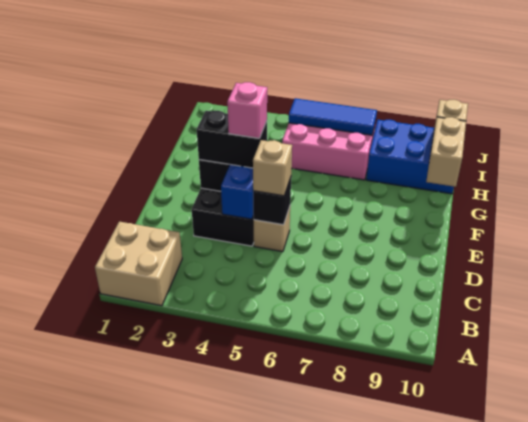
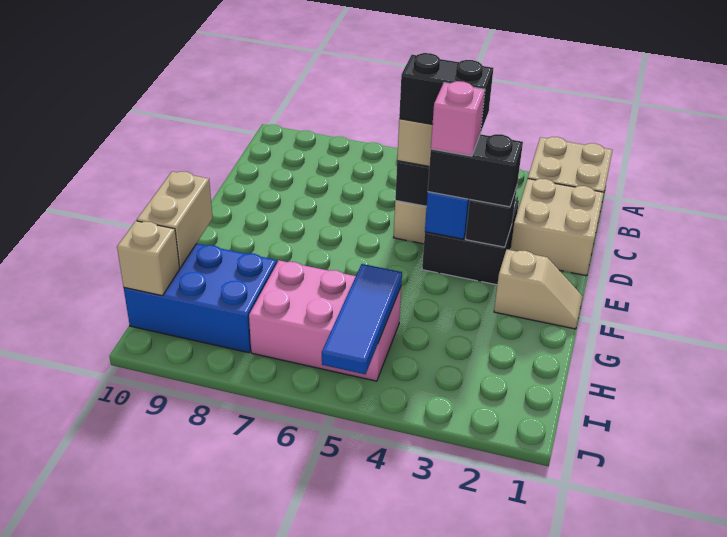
none -> tan brick C1:D2 level 1
none -> black brick D4:D5 level 4
none -> tan slope F1:F2 level 1 top 2
blue tile I5:I7 level 2 -> blue tile H5:J5 level 2

